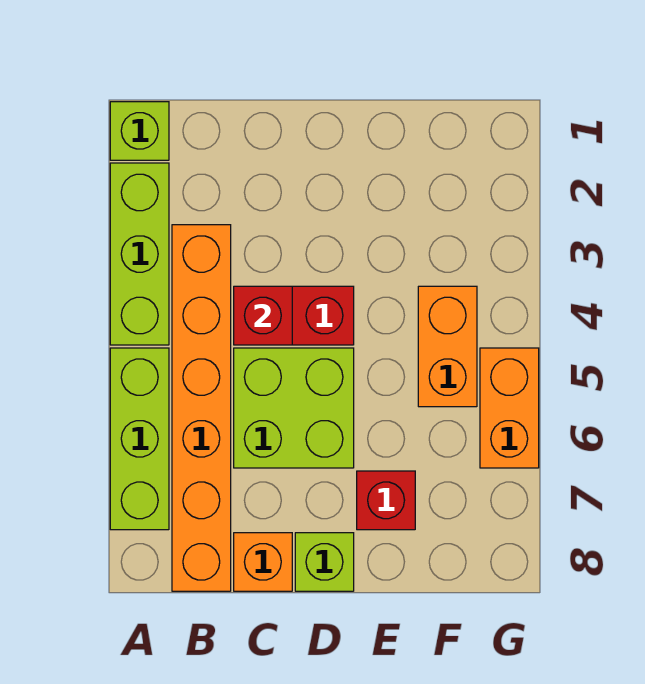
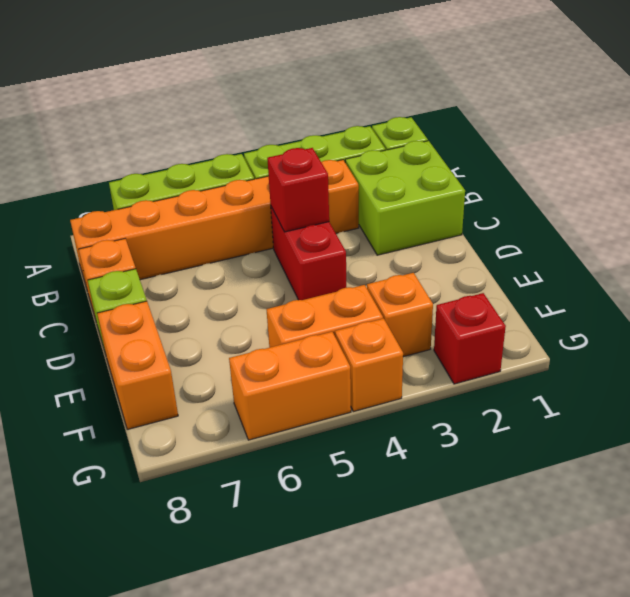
lime brick C5:D6 level 1 -> lime brick B1:C2 level 1
red brick E7 level 1 -> red brick G2 level 1
none -> orange brick E8:F8 level 1
none -> orange brick F3 level 1
none -> orange brick G4 level 1

